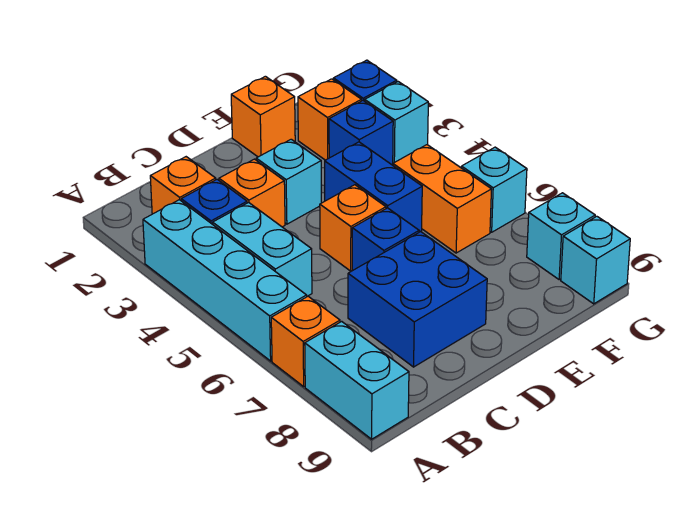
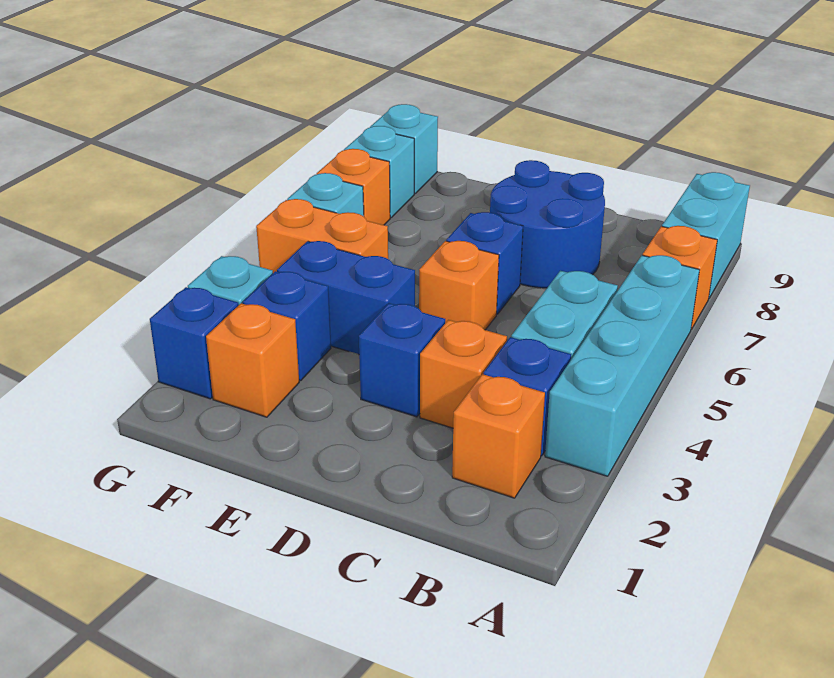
blue brick C7:D8 level 1 -> blue round brick C7:D8 level 1
cyan brick D3 level 1 -> blue brick D3 level 1
orange brick E1 level 1 -> orange brick G7 level 1
blue brick E4:E5 level 1 -> blue brick E4:F4 level 1
orange brick F5:F6 level 1 -> orange brick F5:G5 level 1

